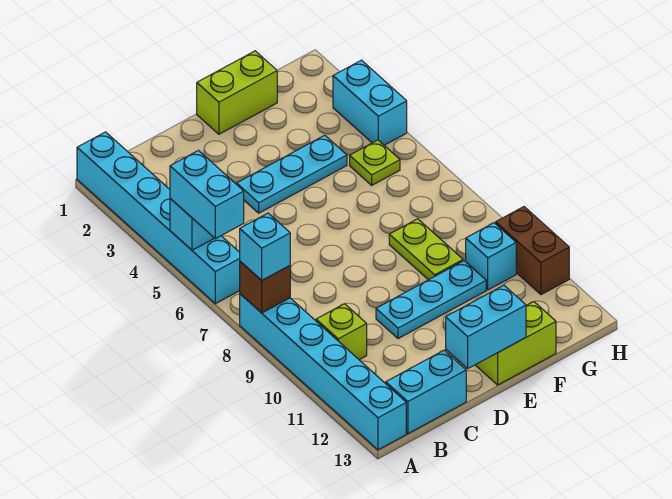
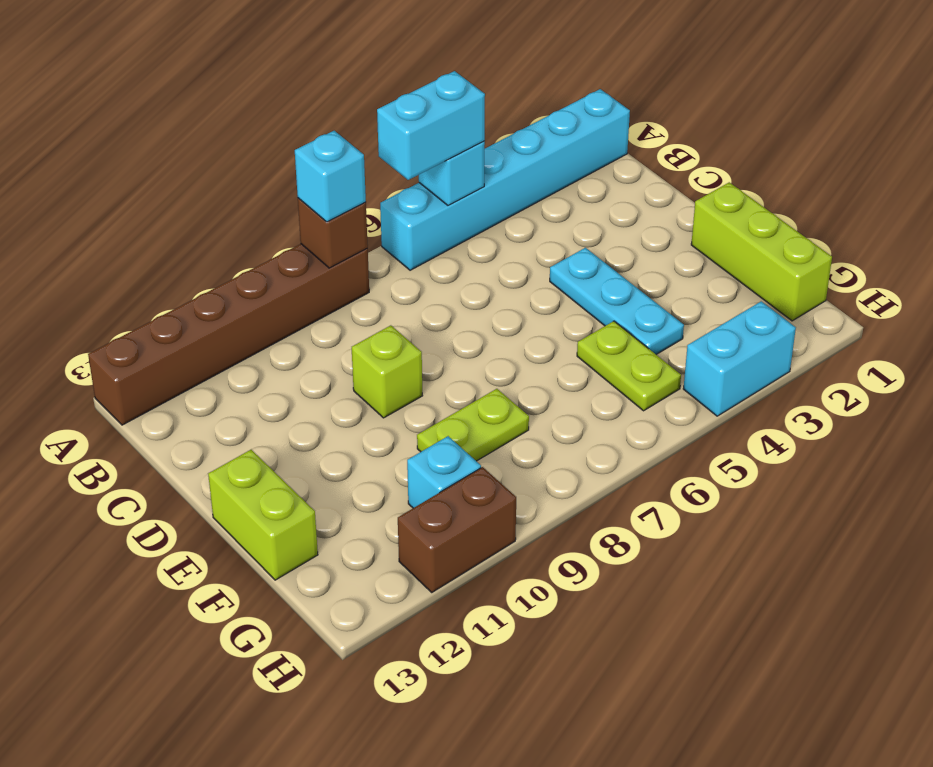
cyan brick A8:A13 level 1 -> brown brick A8:A13 level 1
lime brick B10 level 1 -> lime brick D9 level 1
cyan brick B13:C13 level 1 -> none
cyan plate D10:F10 level 1 -> none
cyan brick D13:E13 level 2 -> none
lime brick E1:F1 level 1 -> lime brick E1:G1 level 1
lime plate G5 level 1 -> lime plate F5:G5 level 1

